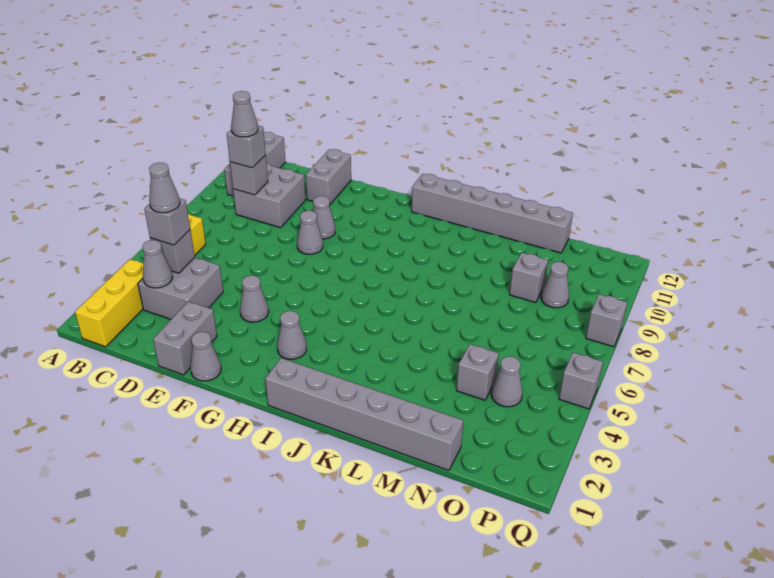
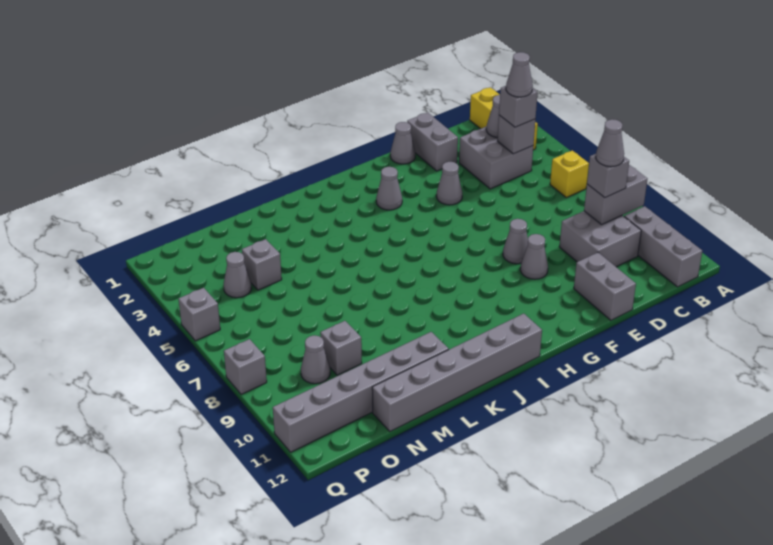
grey brick C9 level 2 -> grey brick B9:C9 level 2
grey brick I1:N1 level 1 -> grey brick L11:Q11 level 1

